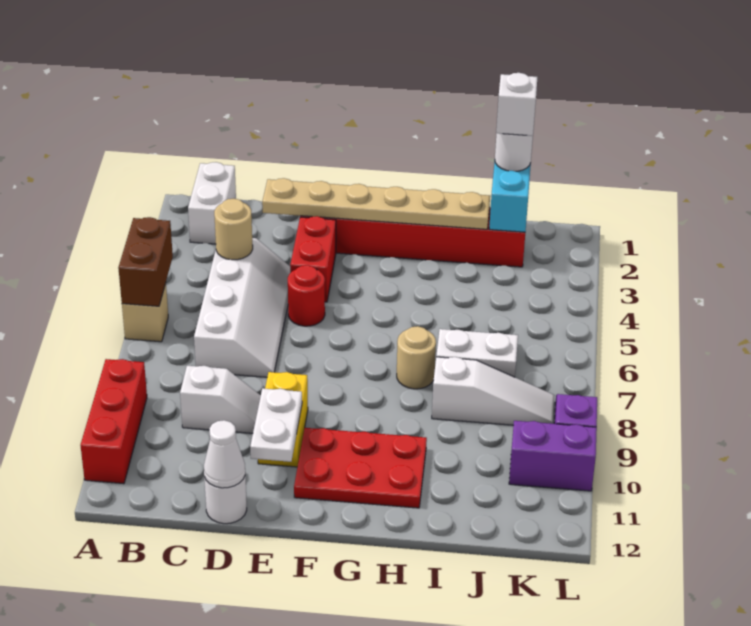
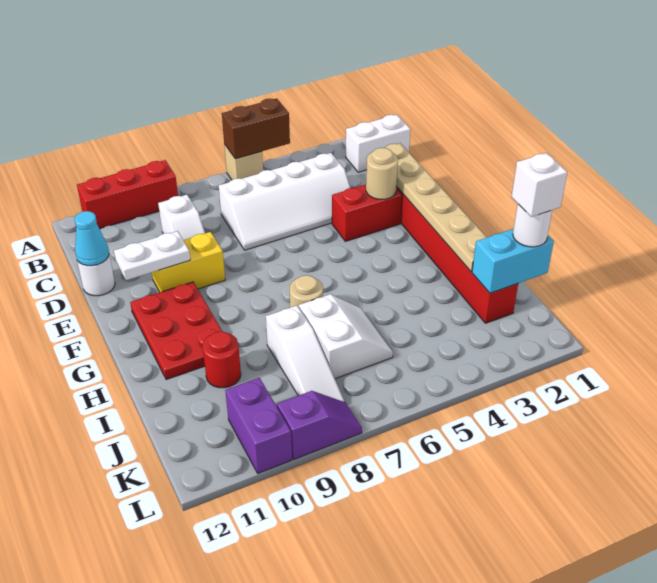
tan round brick C4 level 2 -> tan round brick E3 level 2
white cone D12 level 2 -> cyan cone D12 level 2
red round brick E5 level 1 -> red round brick I10 level 1

